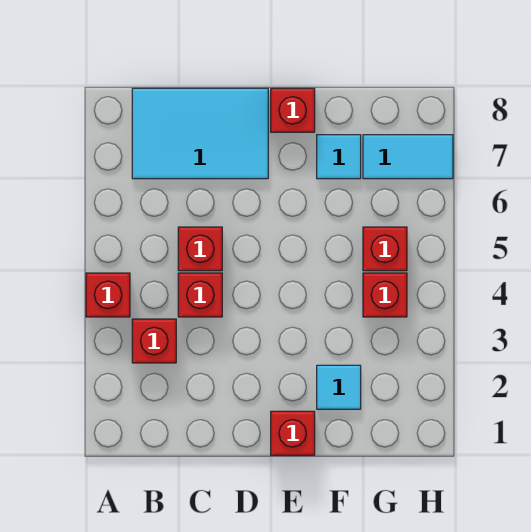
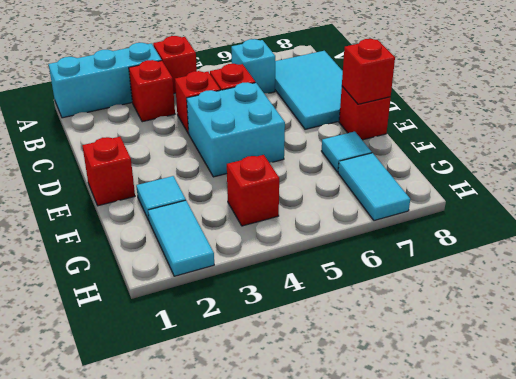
none -> cyan brick A1:A3 level 1
none -> cyan brick B6 level 1
none -> cyan brick D4:E5 level 1
none -> cyan tile G2:H2 level 1
red brick G5 level 1 -> red brick E8 level 2

